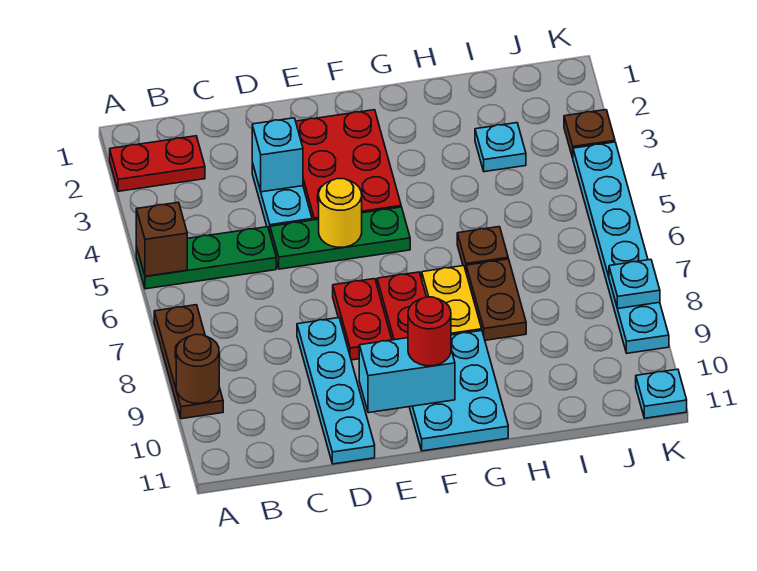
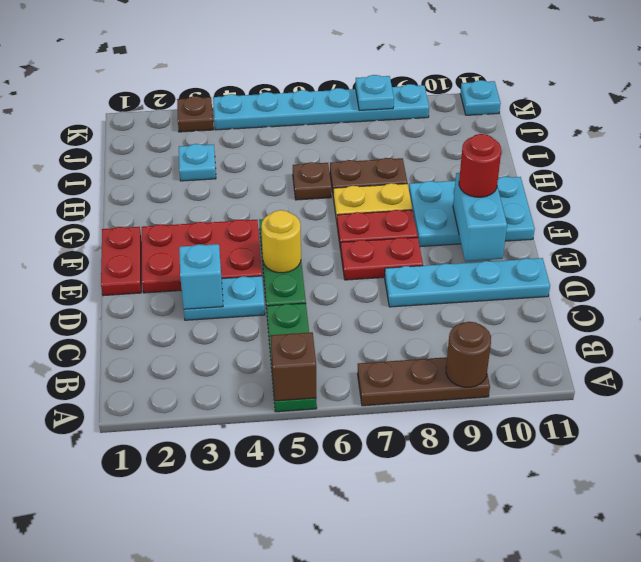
red plate A2:B2 level 1 -> red plate E1:F1 level 1

